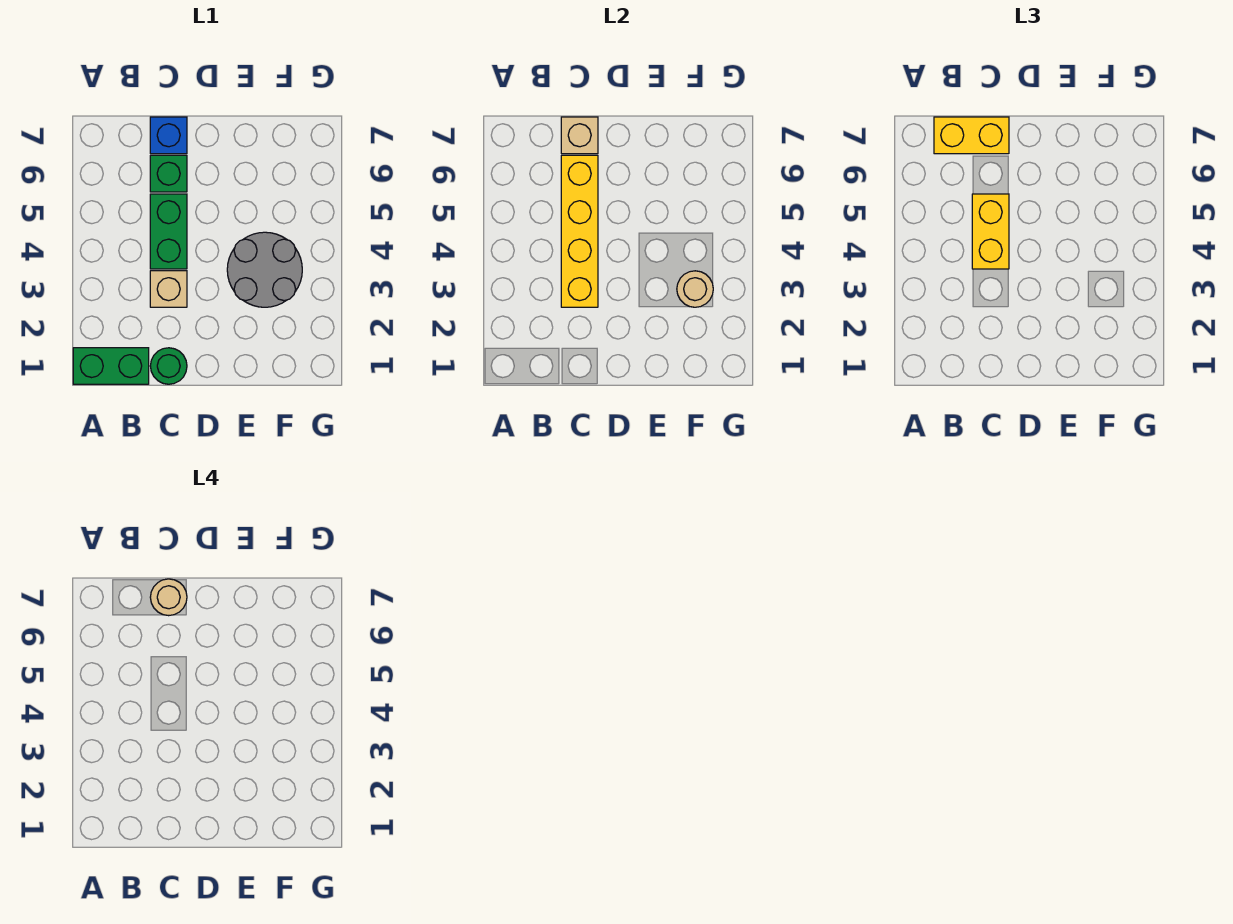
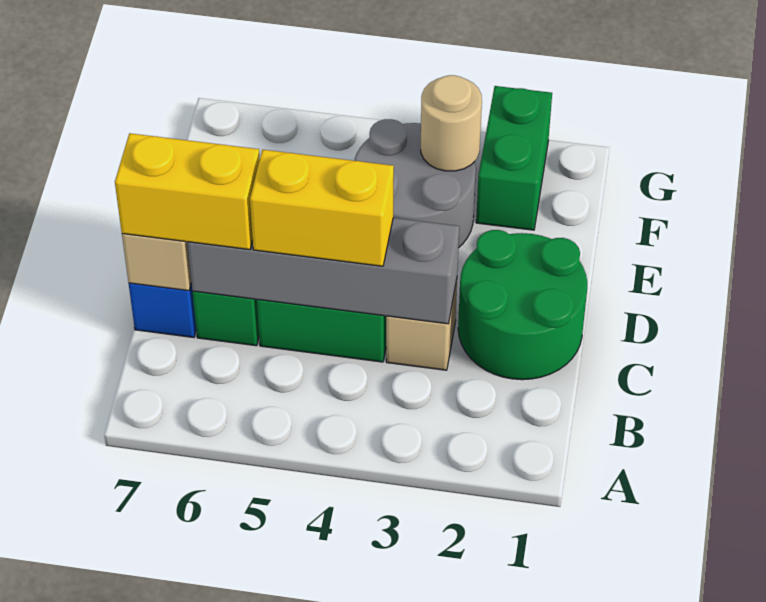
green brick A1:B1 level 1 -> green brick F2:G2 level 1
yellow brick B7:C7 level 3 -> yellow brick C6:C7 level 3
green round brick C1 level 1 -> green round brick C1:D2 level 1
yellow brick C3:C6 level 2 -> grey brick C3:C6 level 2
tan round brick C7 level 4 -> none

